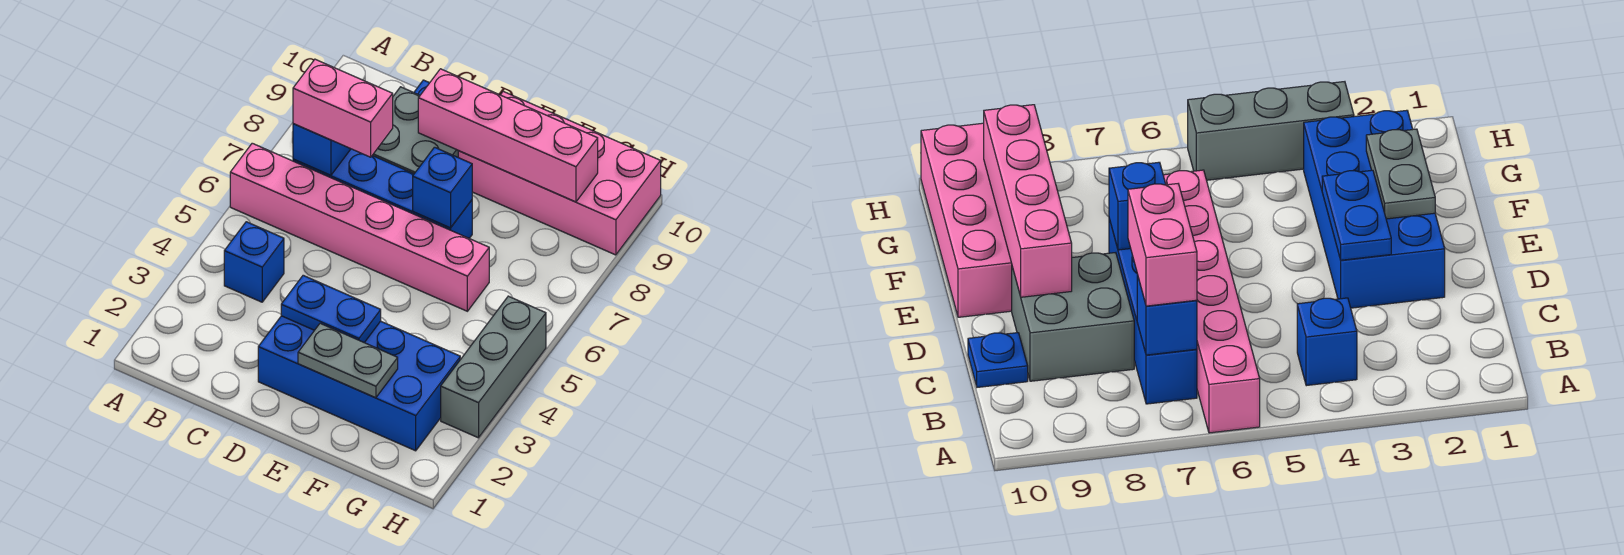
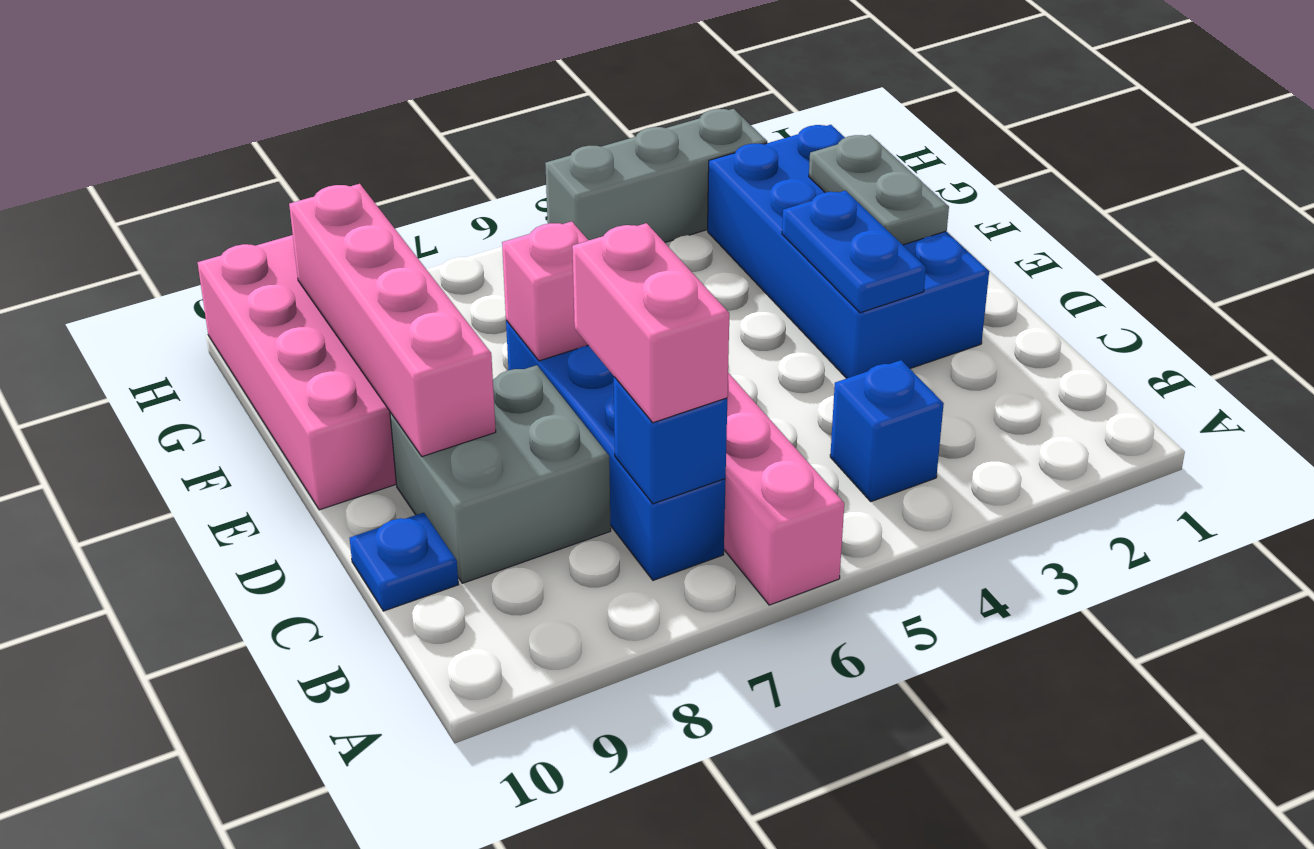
blue brick E7 level 2 -> pink brick E7 level 2

